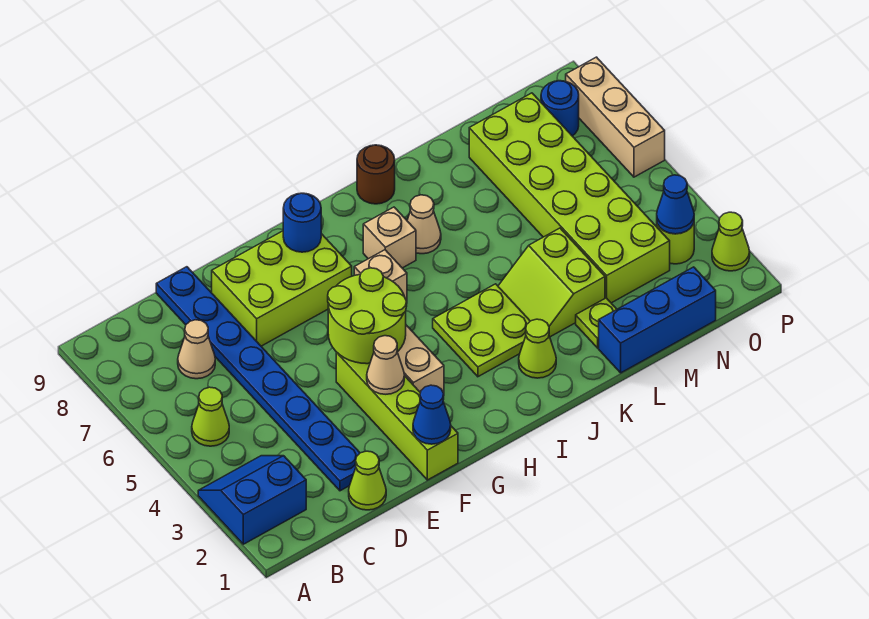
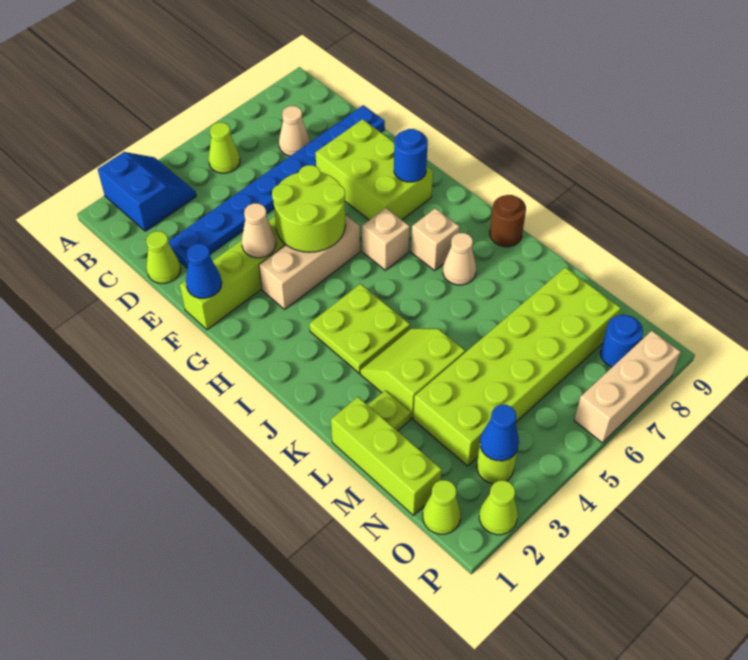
lime cone J2 level 1 -> lime cone O1 level 1
blue brick L1:N1 level 1 -> lime brick L1:N1 level 1

